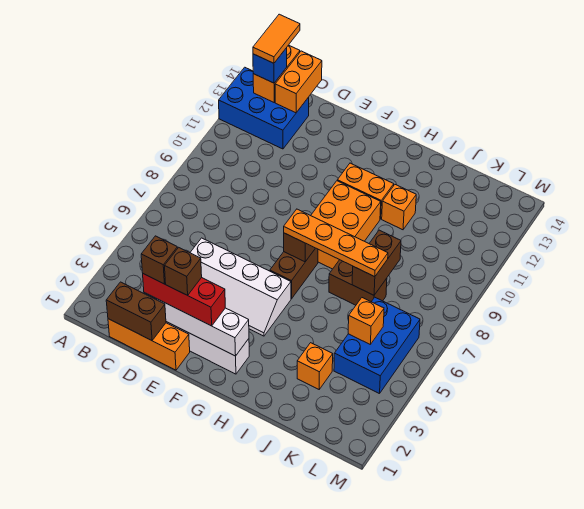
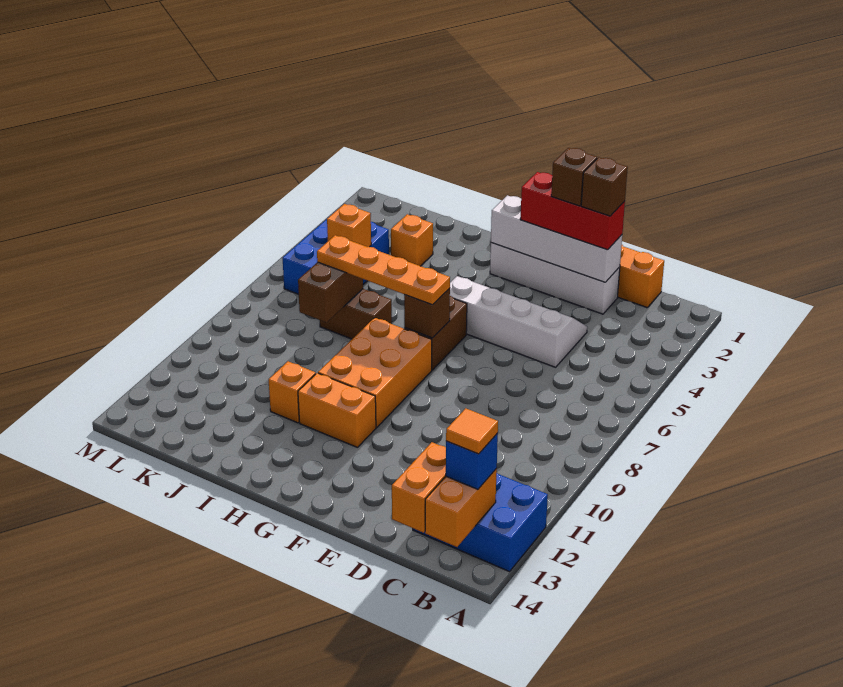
orange tile B13:B14 level 4 -> orange tile B13 level 4
brown brick C1:D1 level 2 -> none

